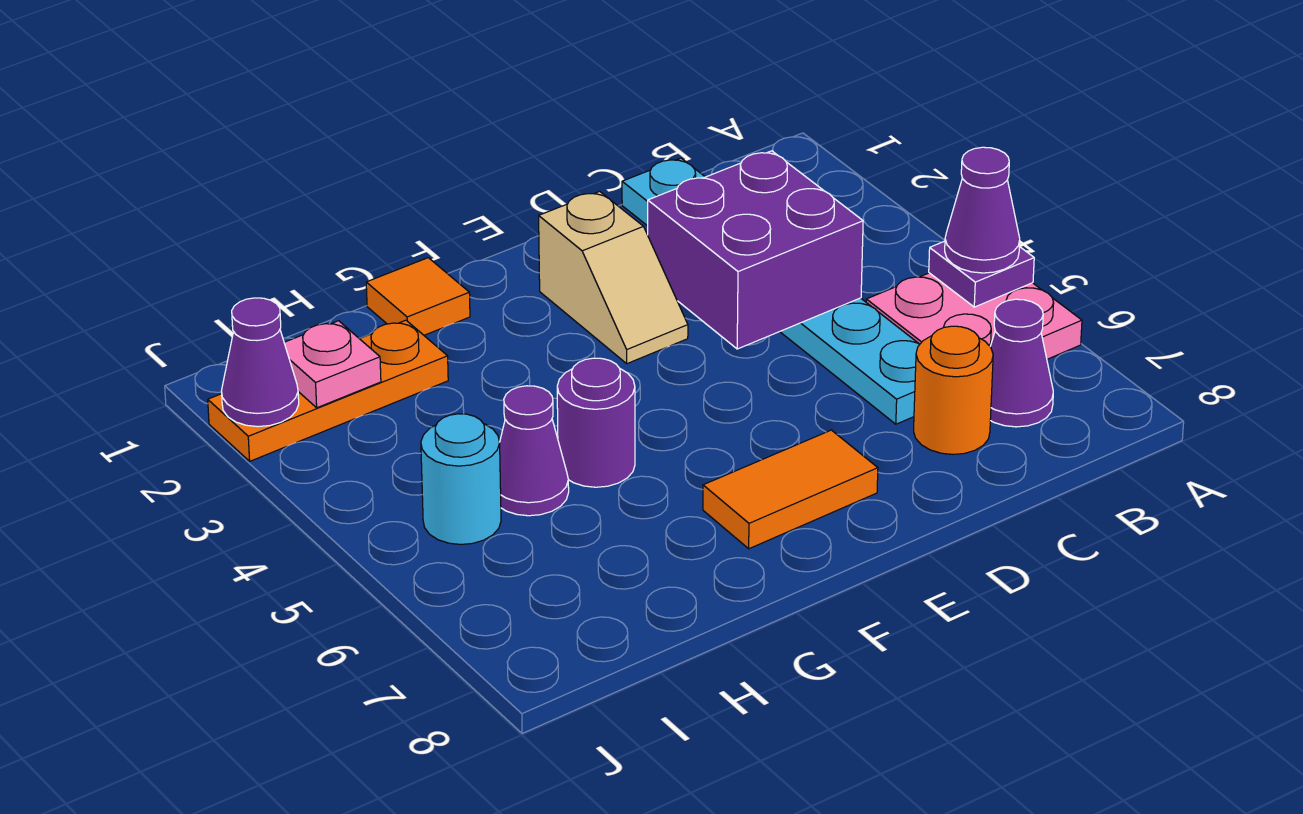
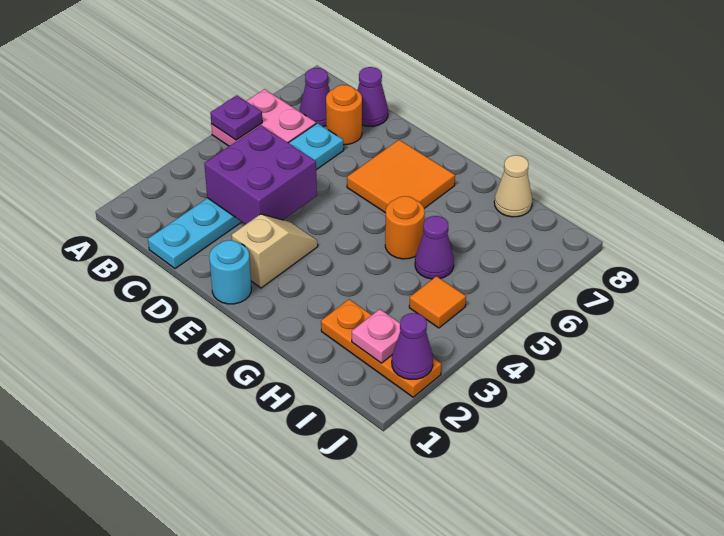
purple cone A5 level 3 -> purple cone C8 level 1
orange tile E7:F7 level 1 -> orange tile E6:F7 level 1
orange tile G1 level 1 -> orange tile I4 level 1
purple round brick G5 level 1 -> orange round brick G5 level 1
none -> tan cone H8 level 1
cyan round brick I5 level 1 -> cyan round brick E1 level 1

